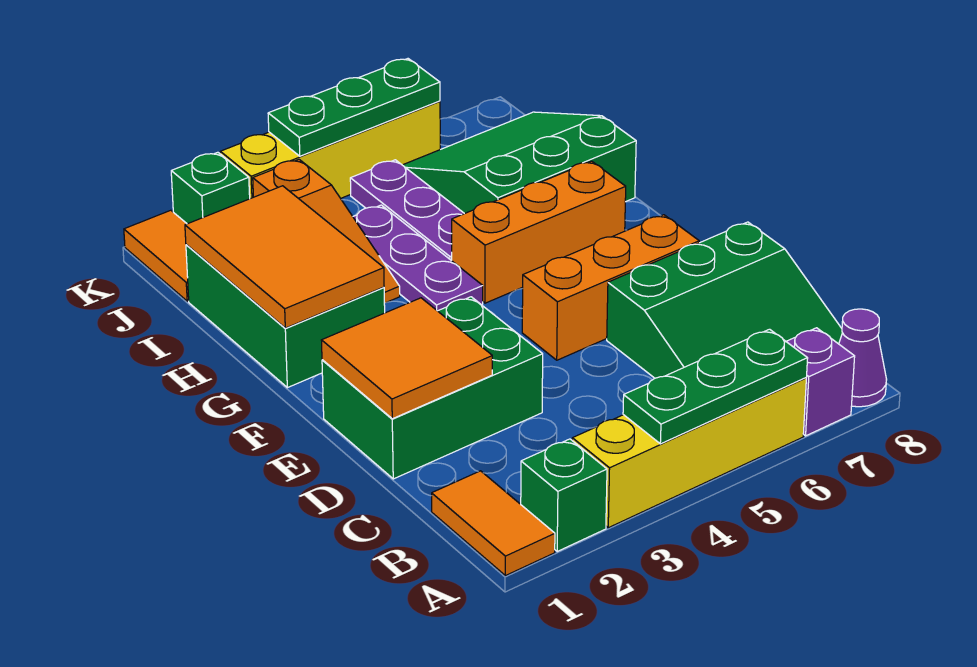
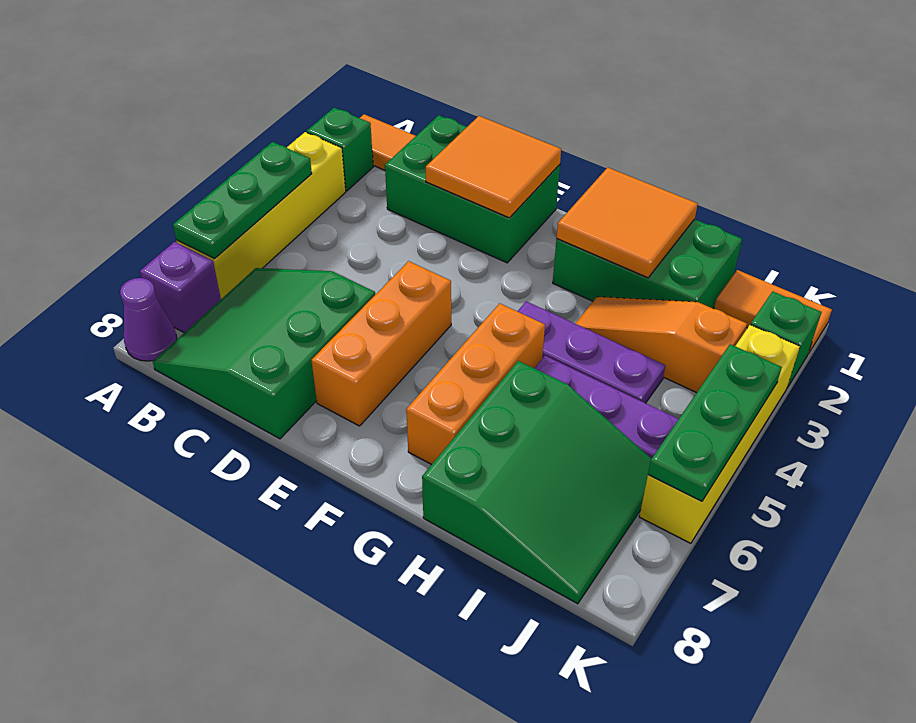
green brick D1:E3 level 1 -> green brick C1:E2 level 1
orange tile G1:I2 level 2 -> orange tile G1:H2 level 2

